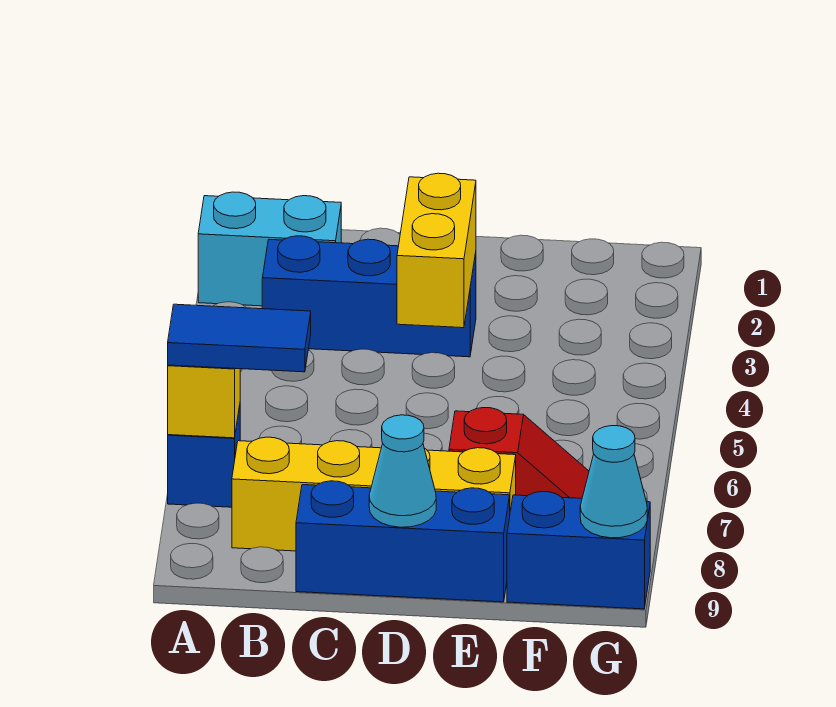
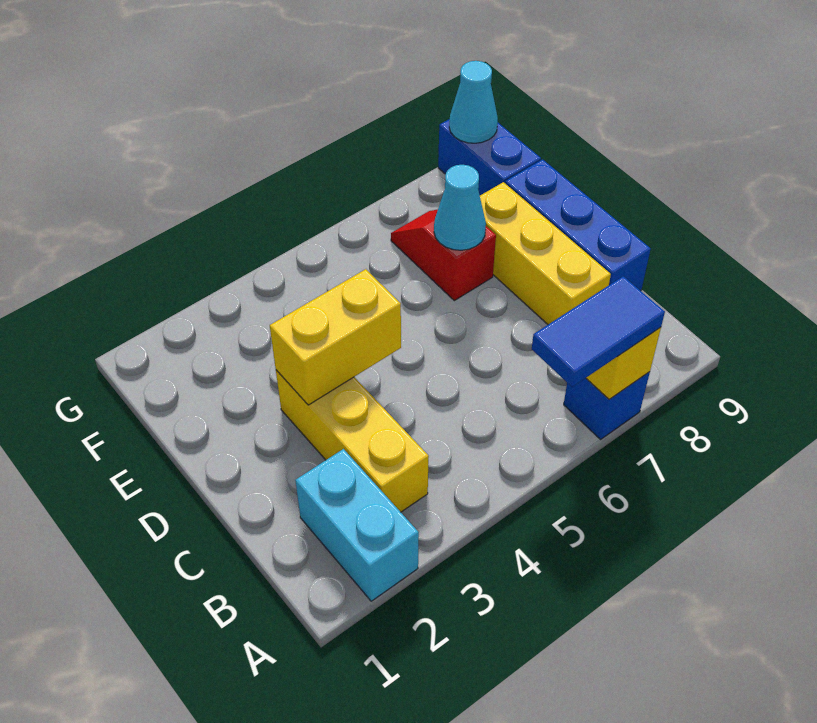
blue tile A7:B7 level 3 -> blue tile A6:A7 level 3
blue brick B3:D3 level 1 -> yellow brick B3:D3 level 1
yellow brick B8:E8 level 1 -> yellow brick C8:E8 level 1
cyan cone D9 level 2 -> cyan cone E7 level 2

